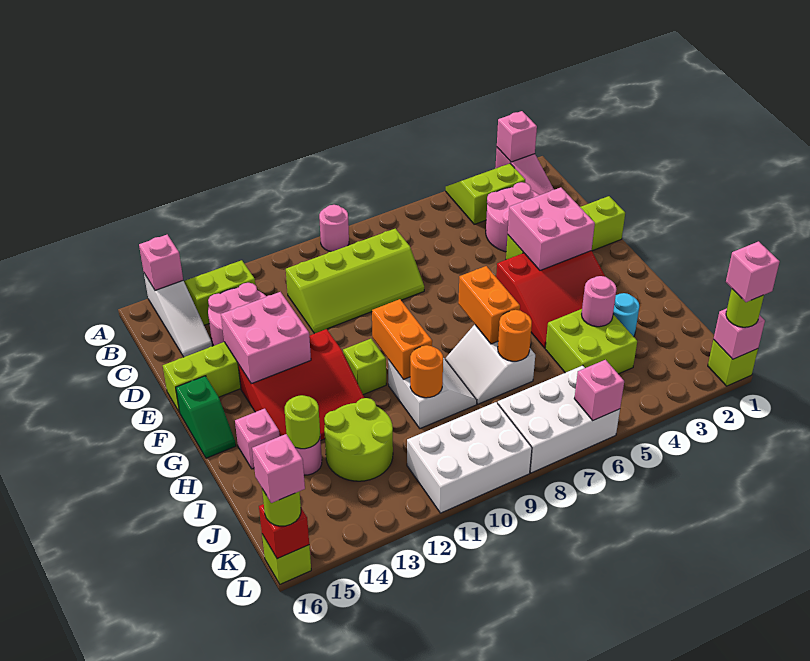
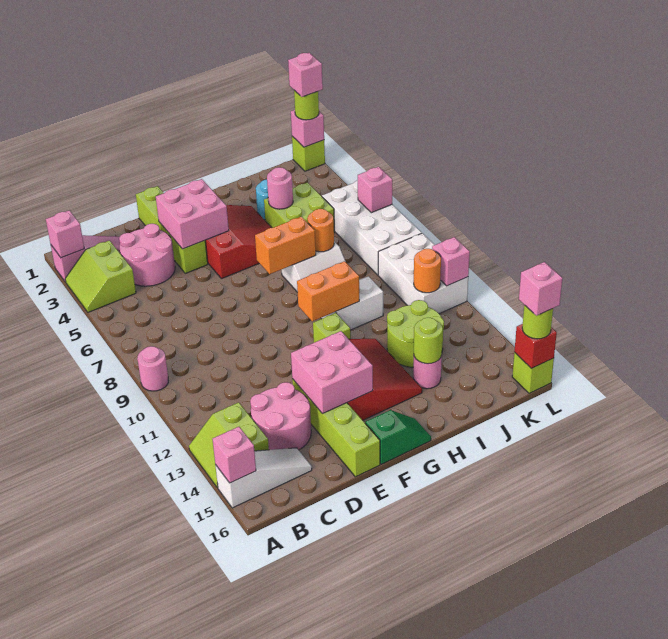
lime slope C8:D11 level 1 top C -> none
pink brick H15 level 1 -> pink brick L11 level 2
orange round brick I10 level 2 -> orange round brick K11 level 2
white brick K6:L8 level 1 -> white brick K5:L8 level 1

